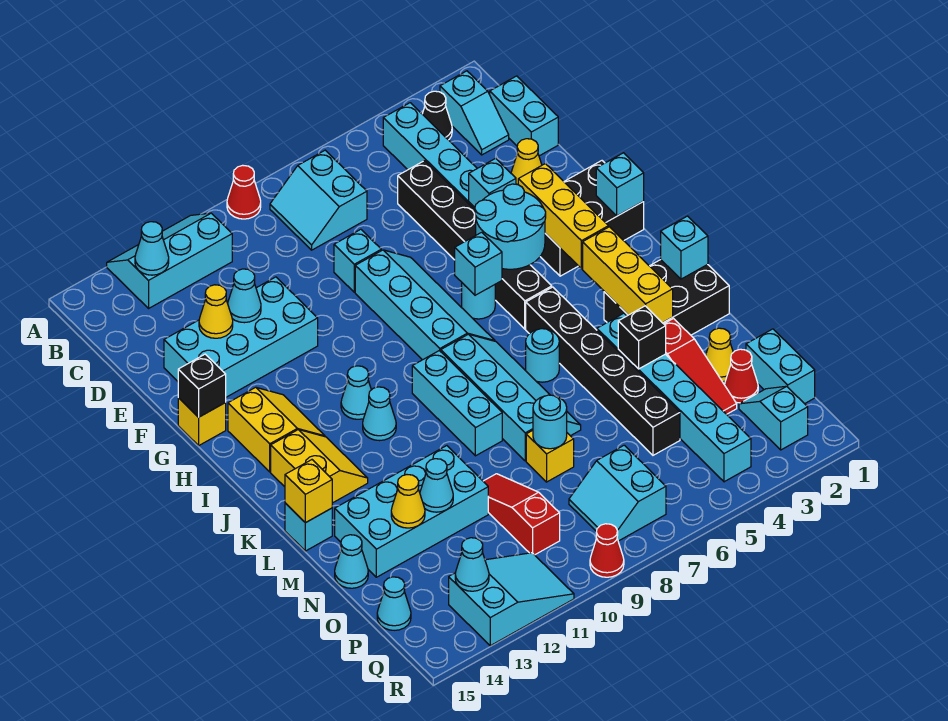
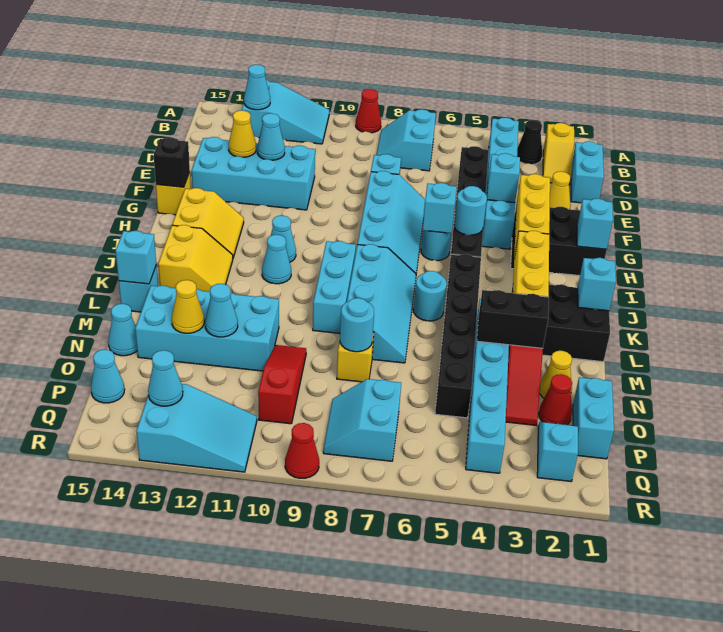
cyan slope A11:B13 level 1 top B -> cyan slope A11:B13 level 1 top 13
cyan slope B2:C2 level 1 top B -> yellow slope B2:C2 level 1 top B
cyan round brick G4:H5 level 2 -> cyan round brick H5 level 2
yellow brick L15 level 2 -> cyan brick L15 level 2
black brick M4 level 2 -> black brick M3:M4 level 2

